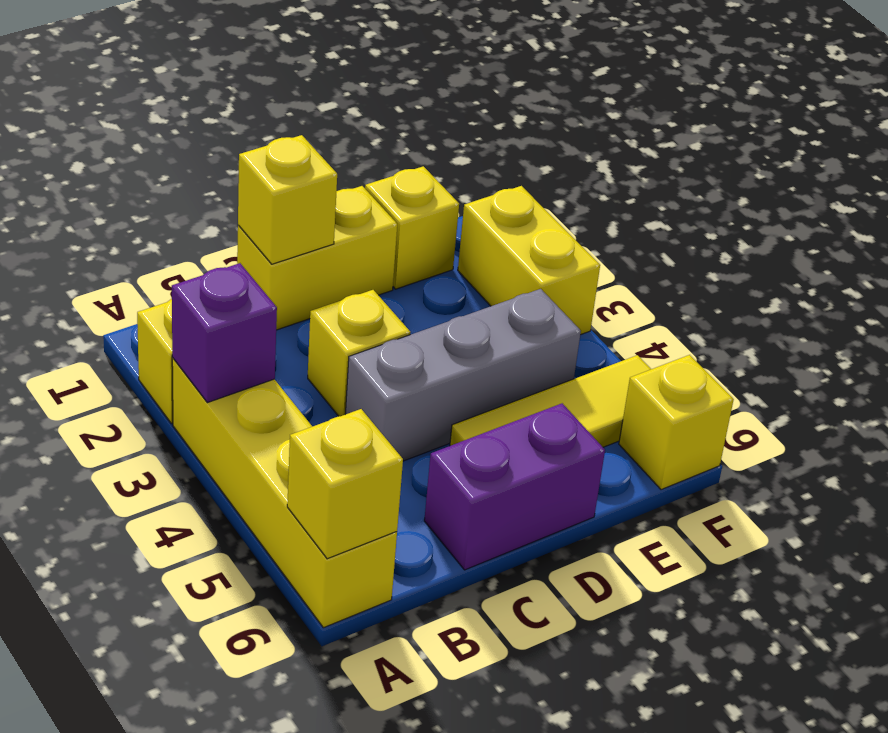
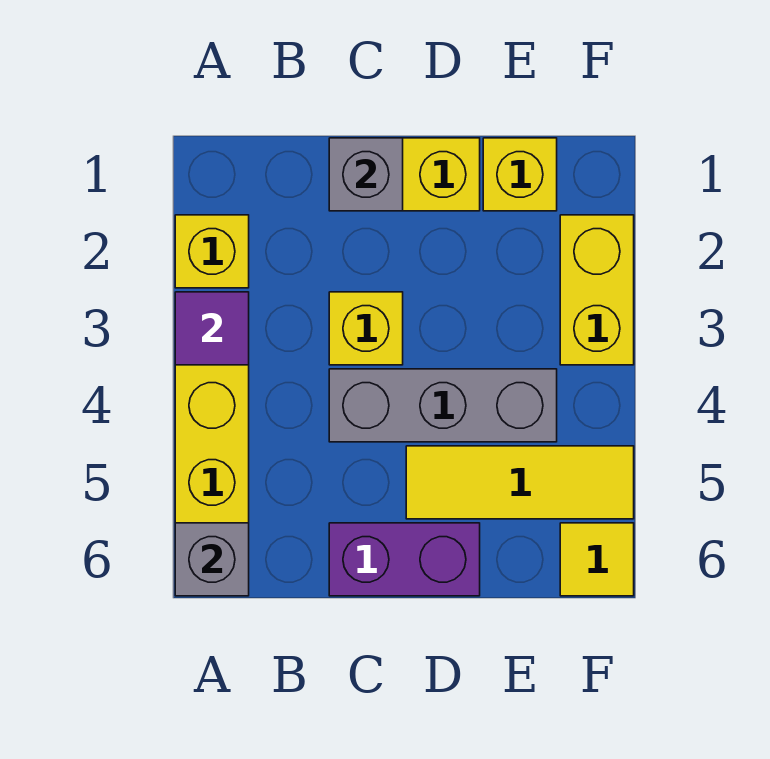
purple brick A3 level 2 -> purple tile A3 level 2
yellow brick A6 level 2 -> grey brick A6 level 2
yellow brick C1 level 2 -> grey brick C1 level 2
yellow brick F6 level 1 -> yellow tile F6 level 1

